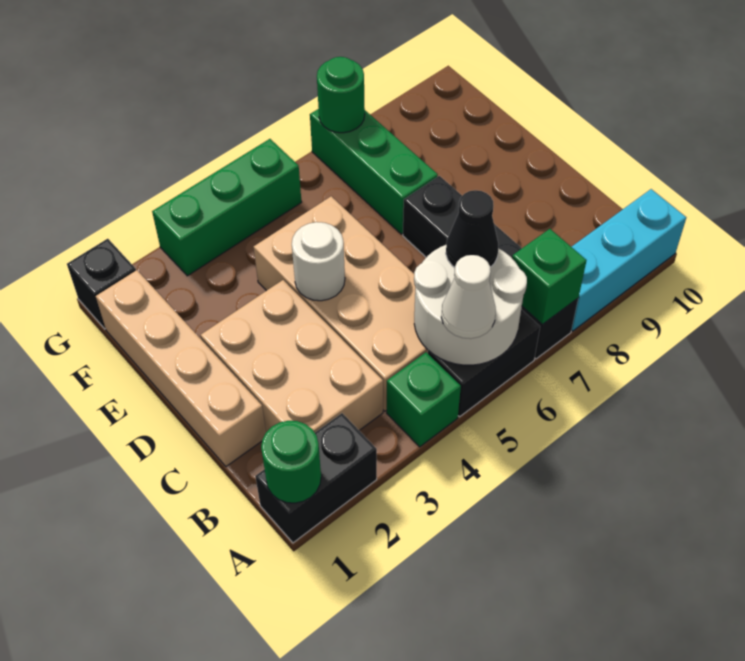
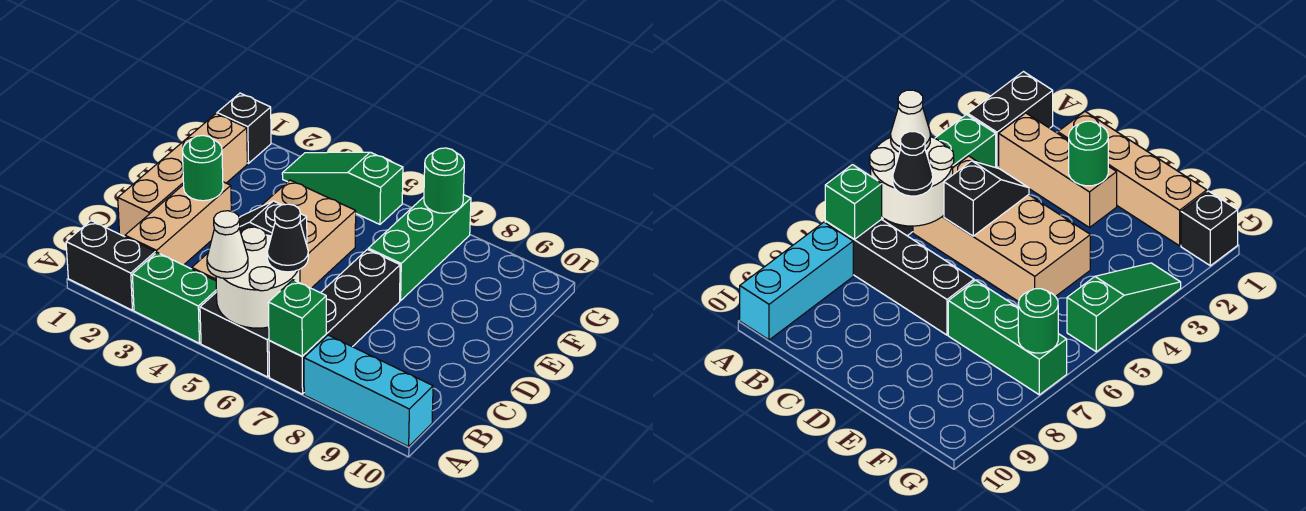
green round brick A1 level 2 -> green round brick D2 level 2
green brick A4 level 1 -> green brick A3:A4 level 1
tan brick B2:D3 level 1 -> tan brick B2:D2 level 1
none -> black slope C4:C5 level 2 top 5
white round brick D4 level 2 -> none
green brick G3:G5 level 1 -> green slope G3:G5 level 1 top 5

